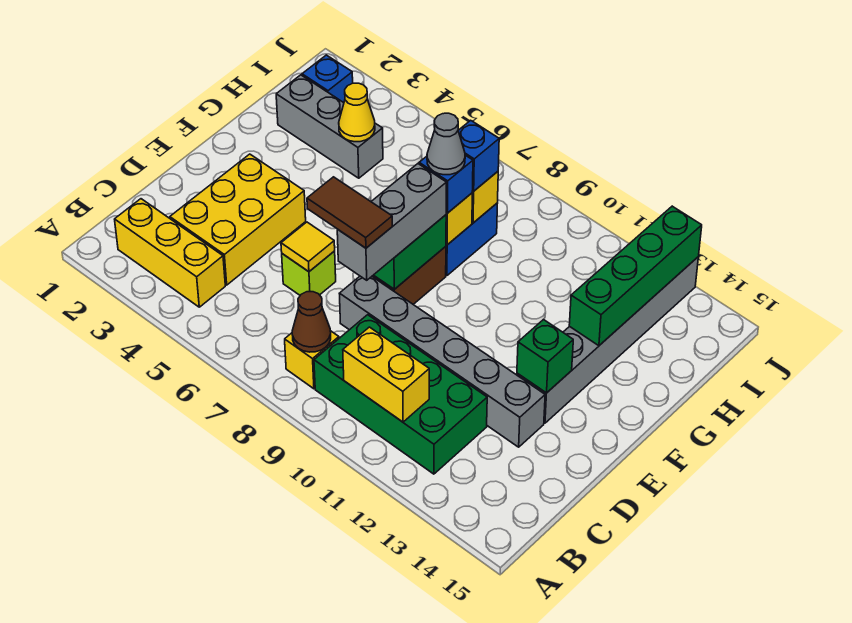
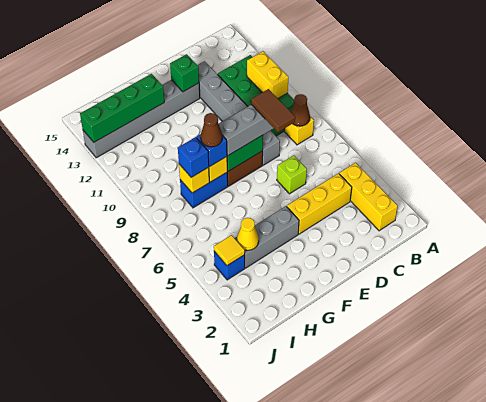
yellow brick C3:E4 level 1 -> yellow brick C4:E4 level 1
yellow tile D6 level 2 -> yellow tile I4 level 2
grey cone G8 level 4 -> brown cone G8 level 4
grey brick H2:H4 level 1 -> grey brick F4:H4 level 1
blue brick I2 level 1 -> blue brick I4 level 1

